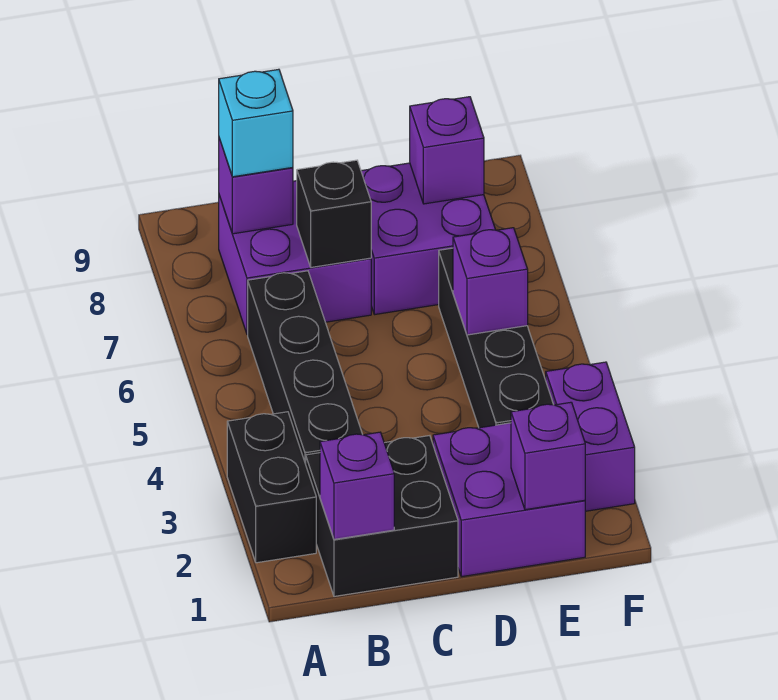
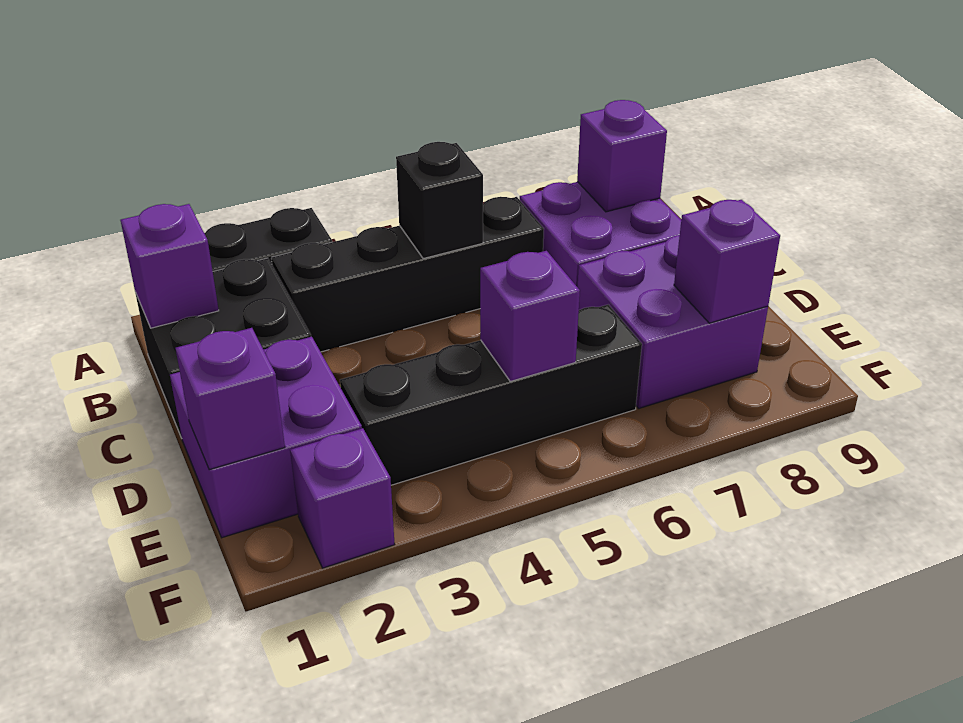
cyan brick B8 level 3 -> none
black brick C7 level 2 -> black brick B5 level 2
purple brick F2:F3 level 1 -> purple brick F2 level 1

